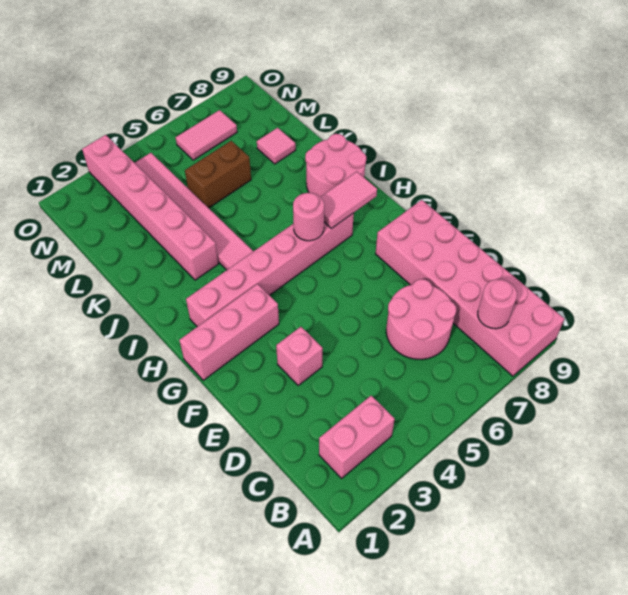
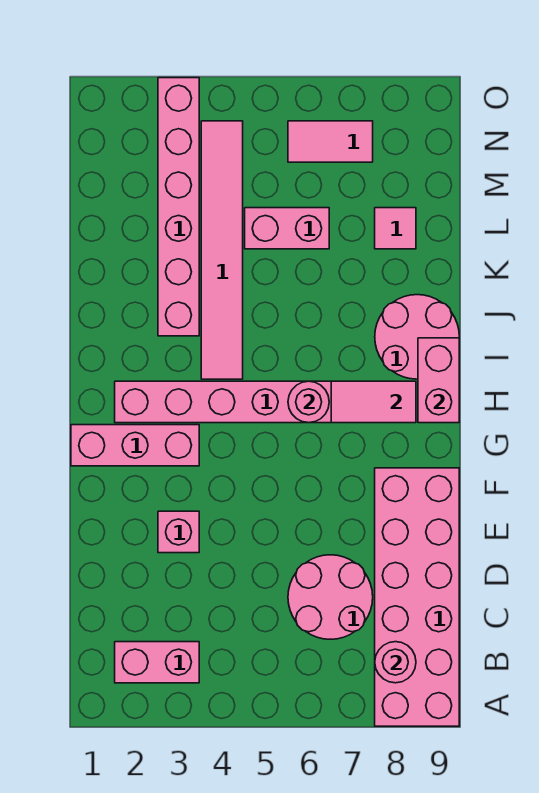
none -> pink brick H9:I9 level 2
brown brick L5:L6 level 1 -> pink brick L5:L6 level 1

